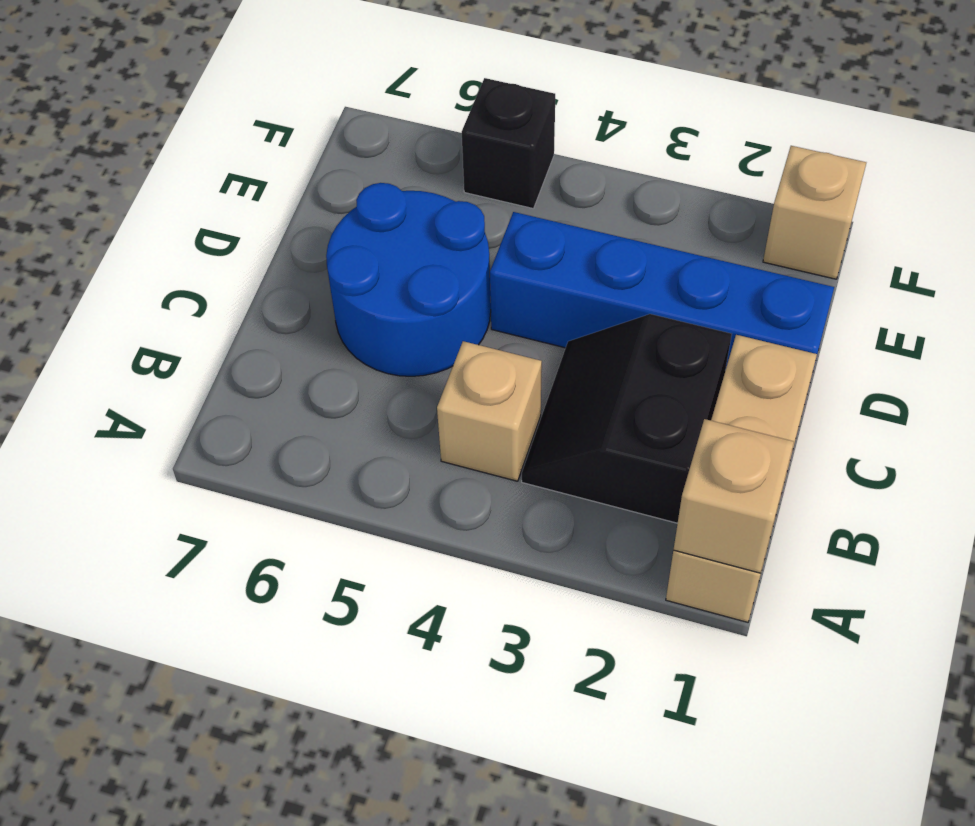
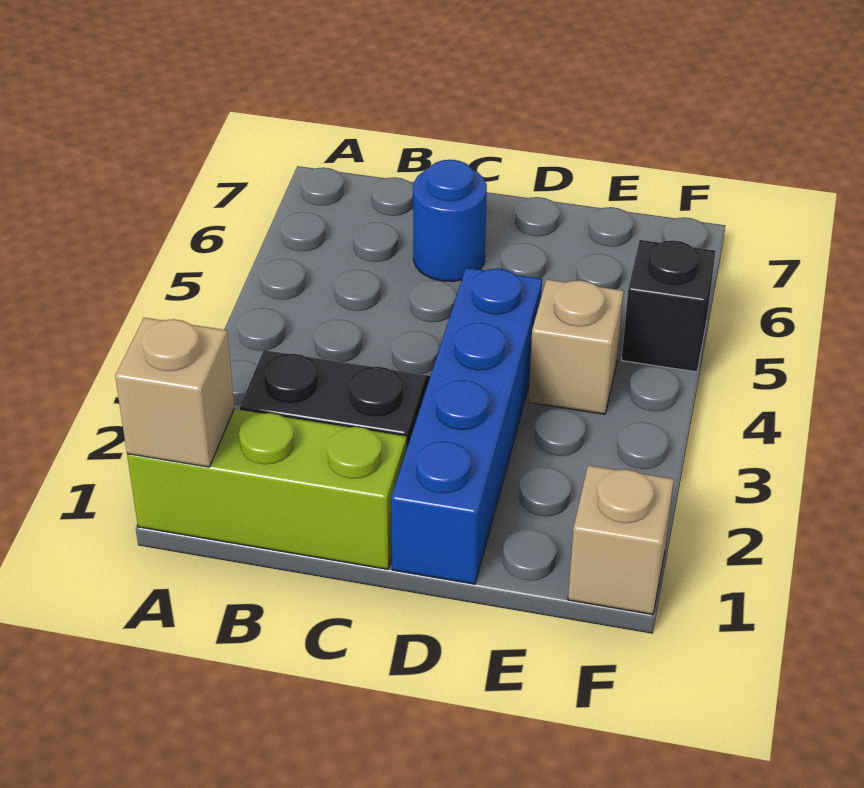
tan brick A1:C1 level 1 -> lime brick A1:C1 level 1
tan brick B4 level 1 -> tan brick E4 level 1
blue round brick C5:D6 level 1 -> blue round brick C6 level 1

